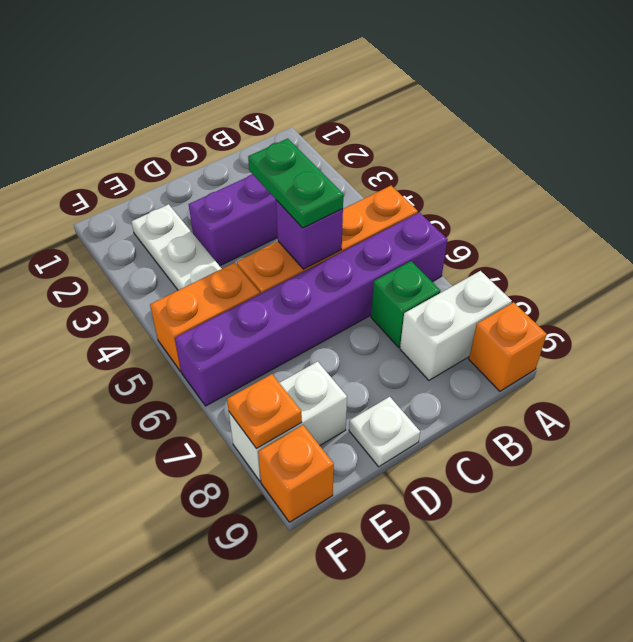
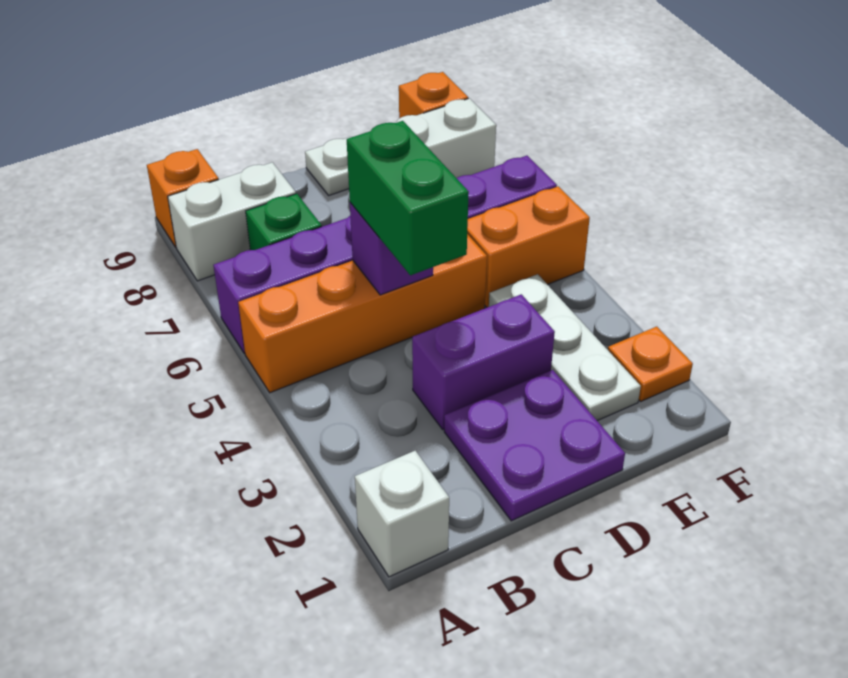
none -> white brick A1 level 1
none -> purple plate C1:D2 level 1
green plate C4:C5 level 3 -> green brick C4:C5 level 3
orange plate F8 level 2 -> orange plate F2 level 1

